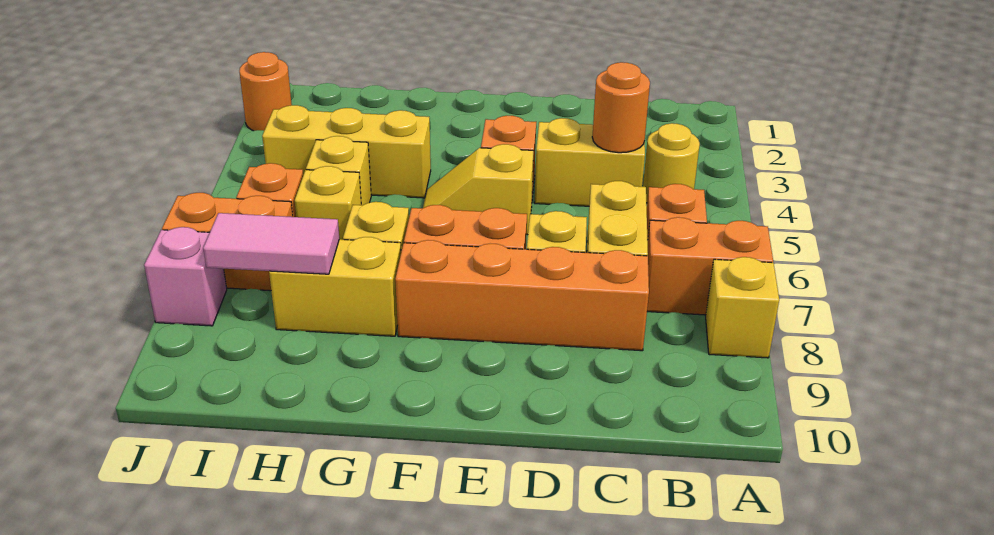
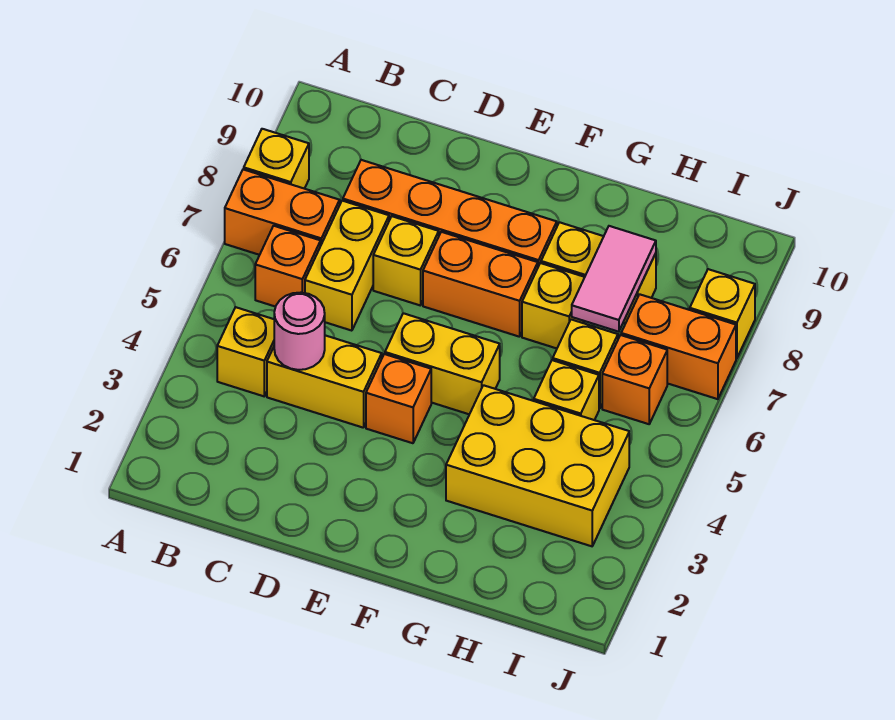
yellow round brick B4 level 1 -> yellow brick B4 level 1
orange round brick C4 level 2 -> pink round brick C4 level 2
yellow slope E5:F5 level 1 top E -> yellow brick E5:F5 level 1
yellow brick G4:I4 level 1 -> yellow brick G3:I4 level 1
pink tile H8:I8 level 2 -> pink tile H7:H8 level 2
orange round brick J2 level 1 -> none
pink brick J8 level 1 -> yellow brick J8 level 1

